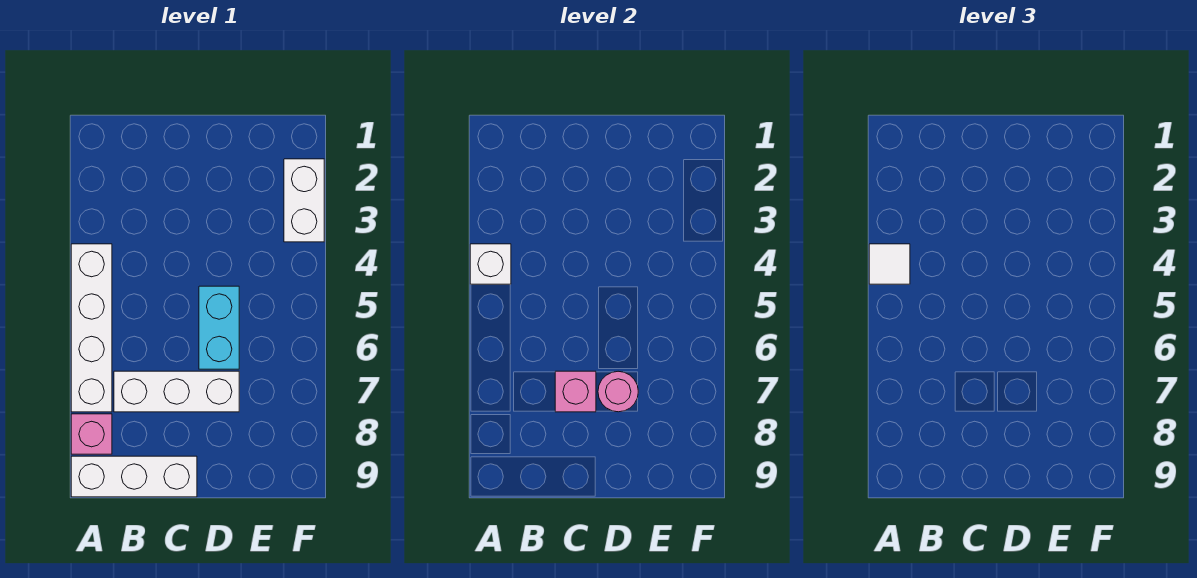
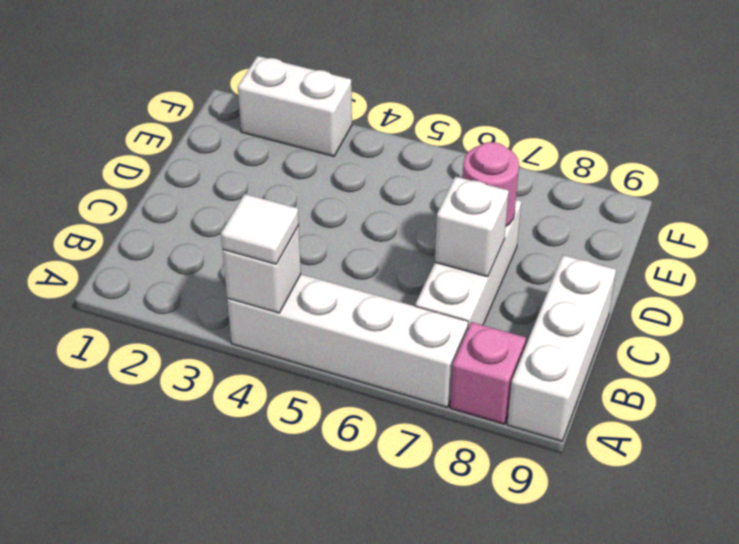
pink brick C7 level 2 -> white brick C7 level 2
cyan brick D5:D6 level 1 -> none

